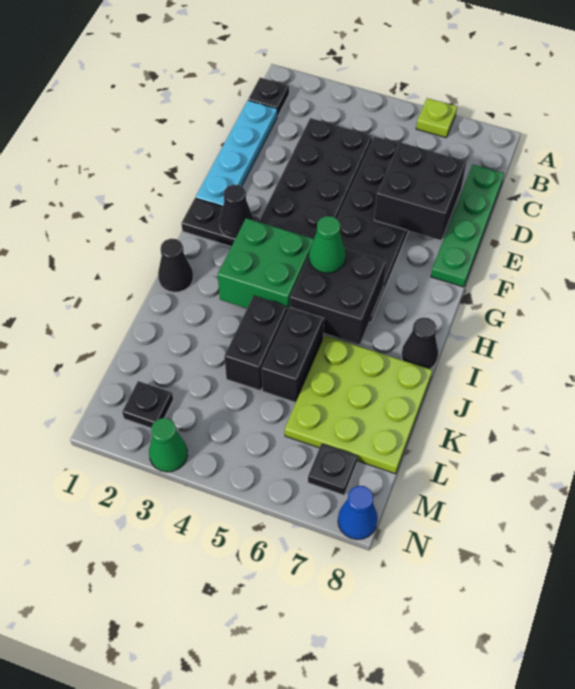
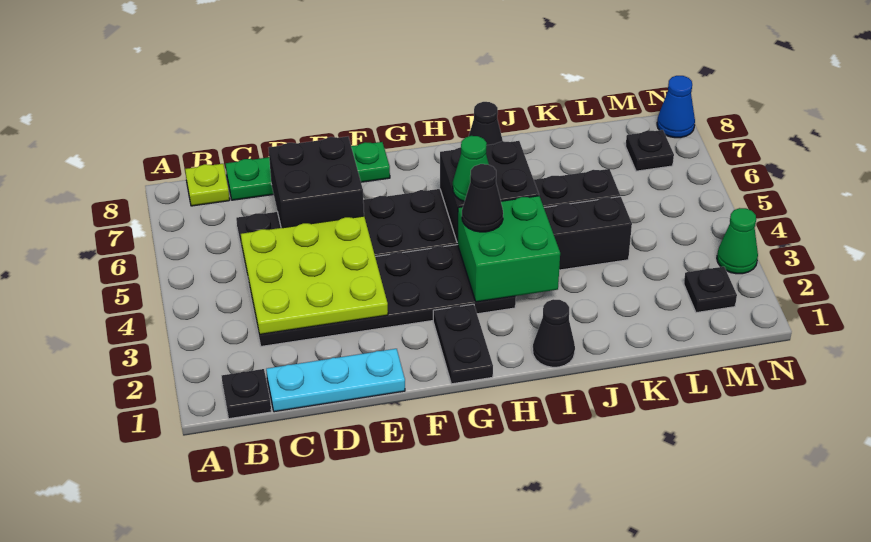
lime plate A6 level 1 -> lime plate B8 level 1
cyan plate C1:F1 level 1 -> cyan plate C1:E1 level 1
black cone G2 level 2 -> black cone H4 level 3
lime plate J6:L8 level 1 -> lime plate C3:E5 level 2

